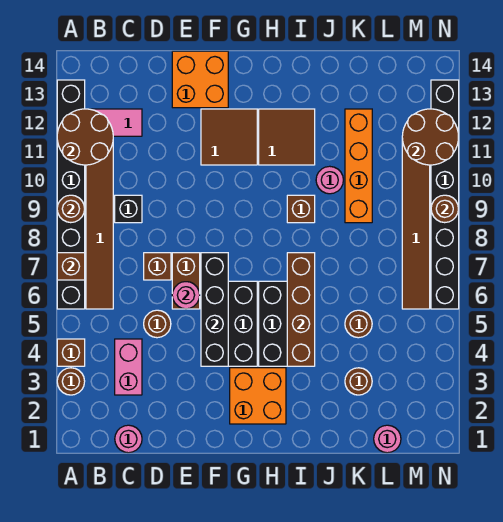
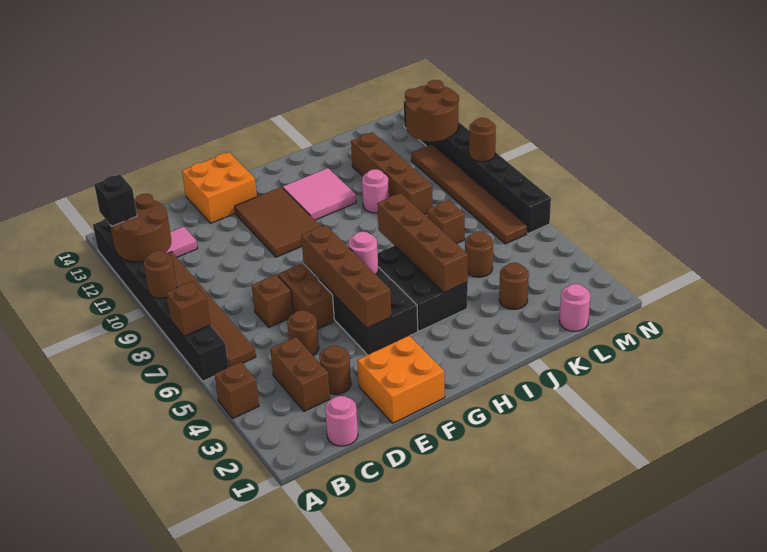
brown round brick A3 level 1 -> brown round brick D3 level 1
pink brick C3:C4 level 1 -> brown brick C3:C4 level 1
black brick C9 level 1 -> black brick A12 level 3
pink round brick E6 level 2 -> pink round brick G6 level 2
black brick F4:F7 level 2 -> brown brick F4:F7 level 2
brown tile F11:G12 level 1 -> brown tile F10:G12 level 1
orange brick G2:H3 level 1 -> orange brick E1:F2 level 1
brown tile H11:I12 level 1 -> pink tile H11:I12 level 1
brown brick I9 level 1 -> brown brick K7 level 1
orange brick K9:K12 level 1 -> brown brick K9:K12 level 1

